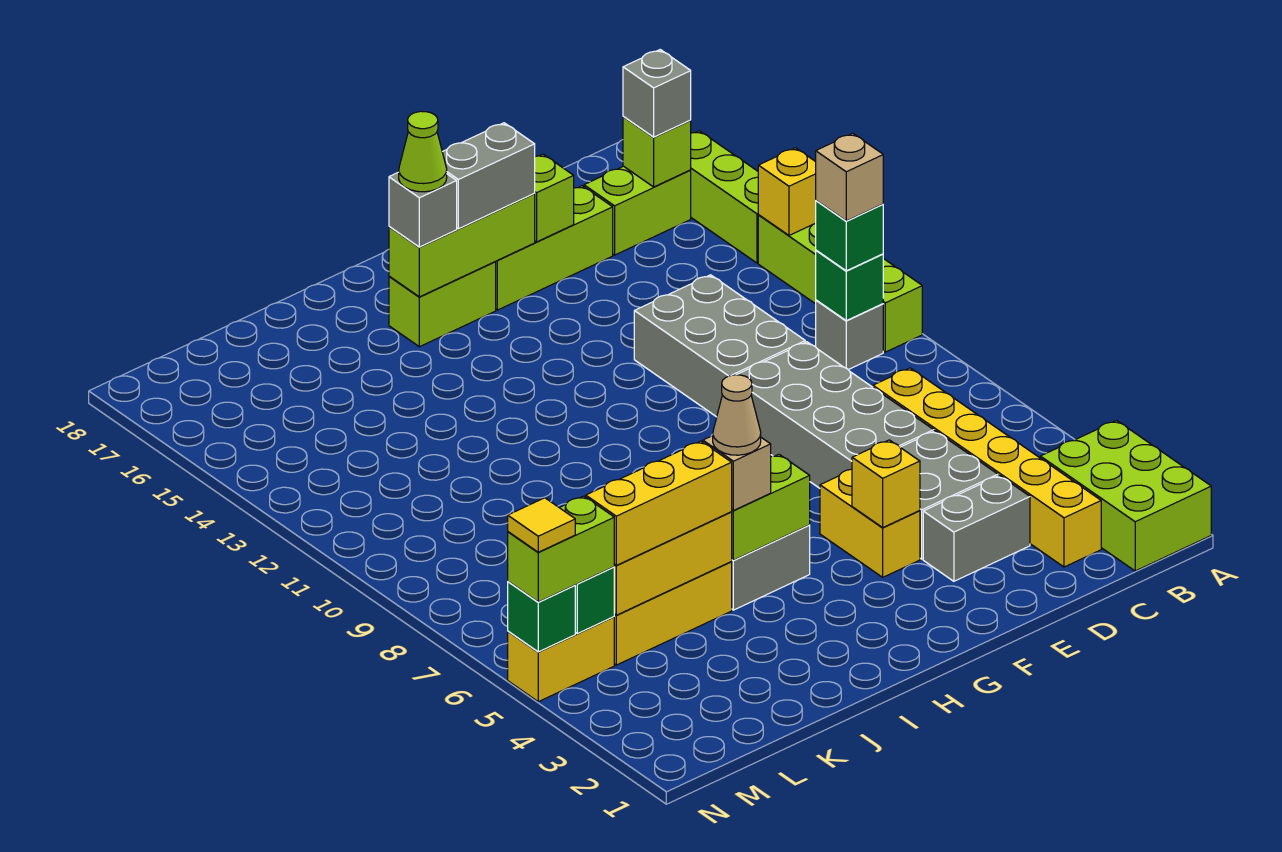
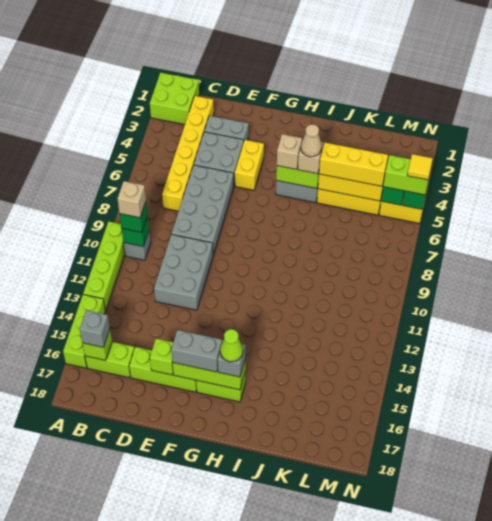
lime brick A1:B3 level 1 -> lime brick A1:B2 level 1
yellow brick A13 level 2 -> none
yellow brick F4 level 2 -> none
none -> tan brick H5 level 3

